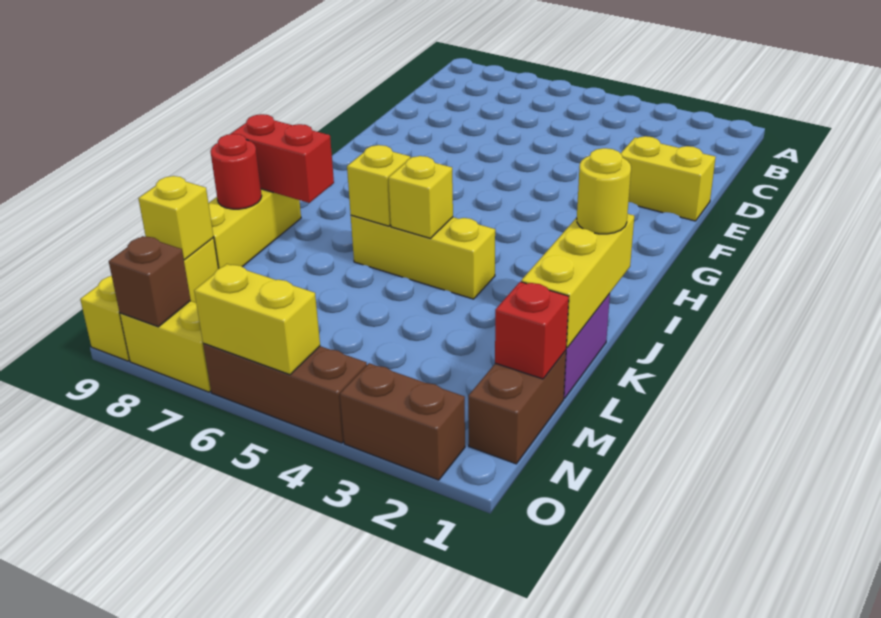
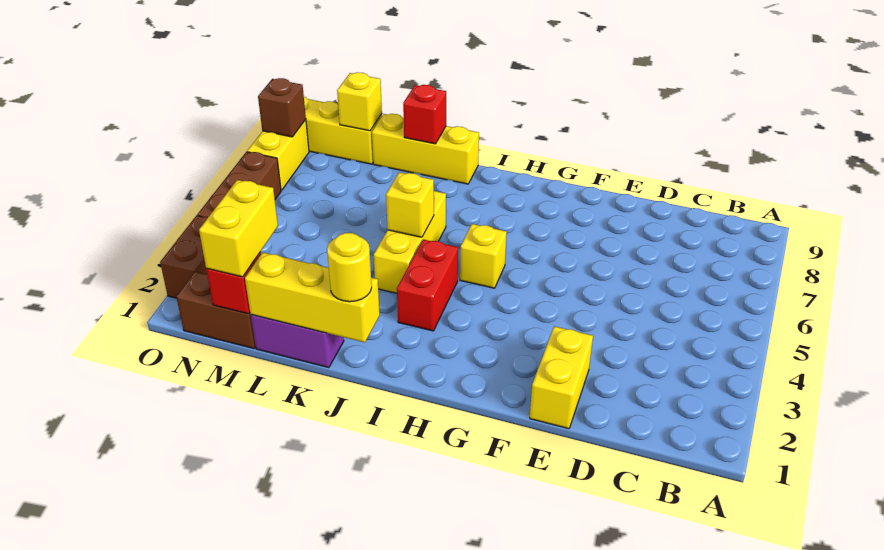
yellow brick J6 level 2 -> yellow brick H5 level 1
red brick J8:J9 level 2 -> red brick I3:I4 level 1
red round brick K9 level 2 -> red brick K9 level 2
yellow brick O5:O6 level 2 -> yellow brick M1:M2 level 3

